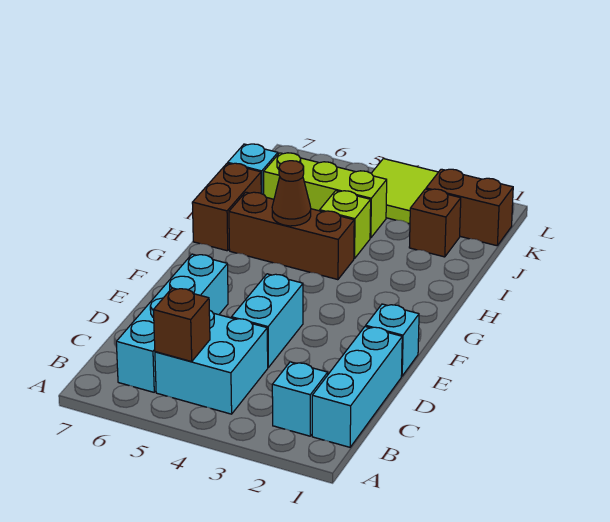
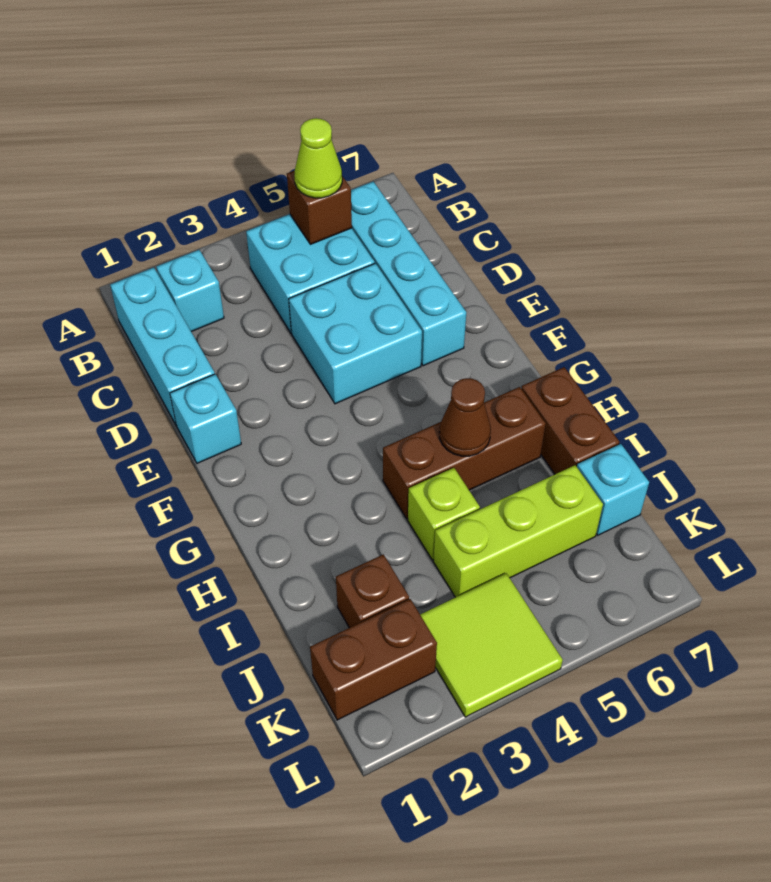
none -> lime cone B5 level 3
cyan brick D4:E4 level 1 -> cyan brick D4:E5 level 1

